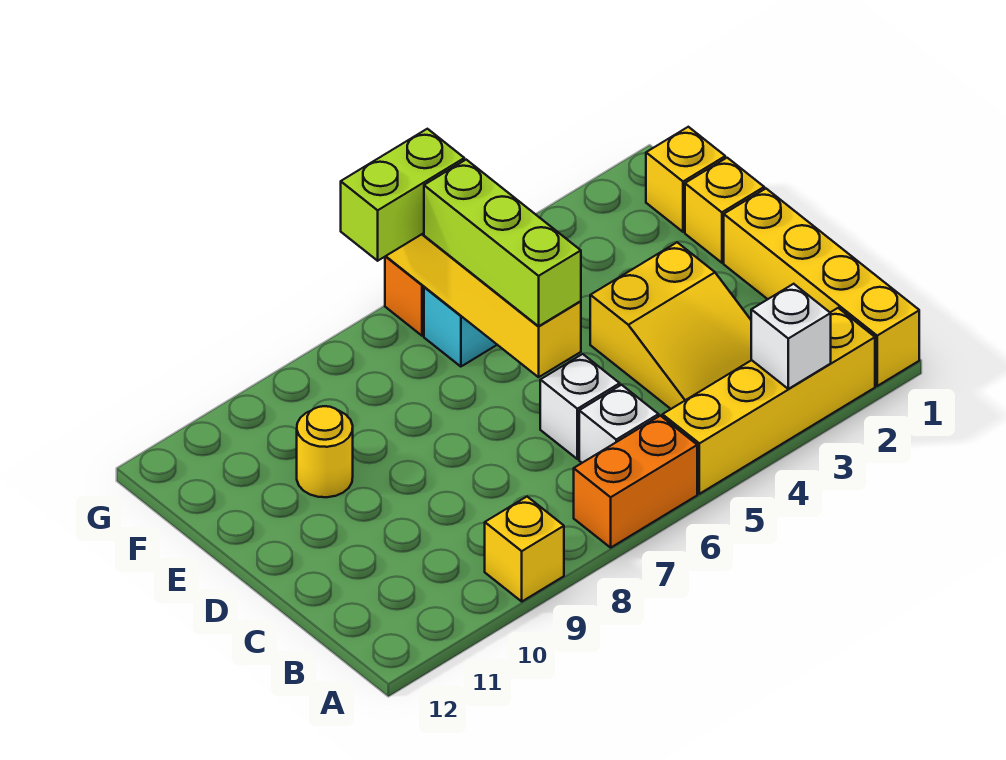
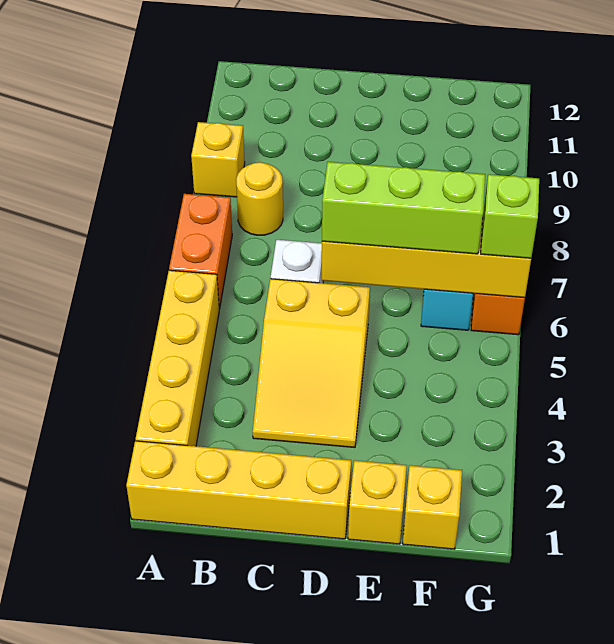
white brick A3 level 2 -> none
yellow slope B3:D4 level 1 top D -> yellow slope C3:D5 level 1 top 5
white brick B6 level 1 -> none
yellow round brick E10 level 1 -> yellow round brick B8 level 1
lime brick G6:G7 level 3 -> lime brick G6 level 3

